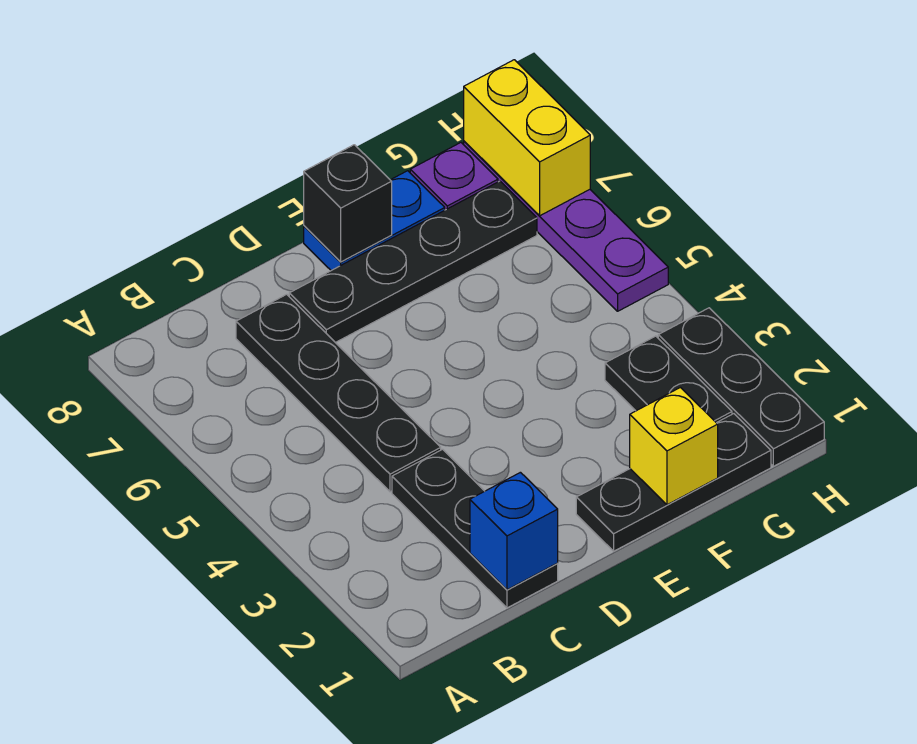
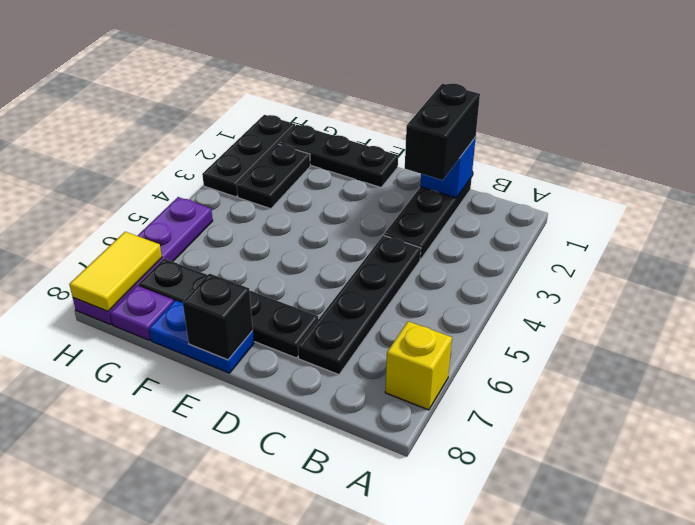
none -> black brick C1:C2 level 3
yellow brick F1 level 2 -> yellow brick A7 level 1
yellow brick H7:H8 level 2 -> yellow tile H7:H8 level 2

